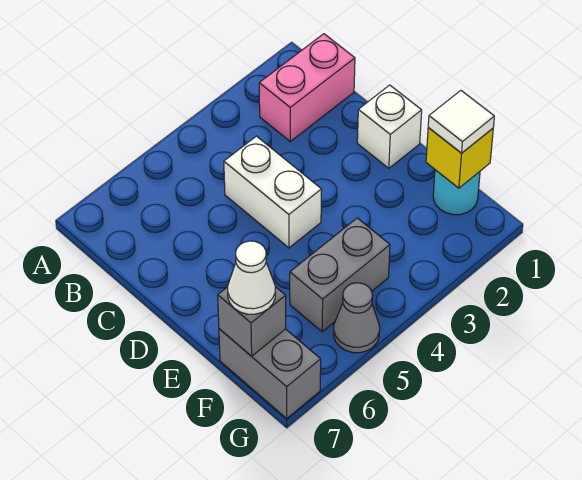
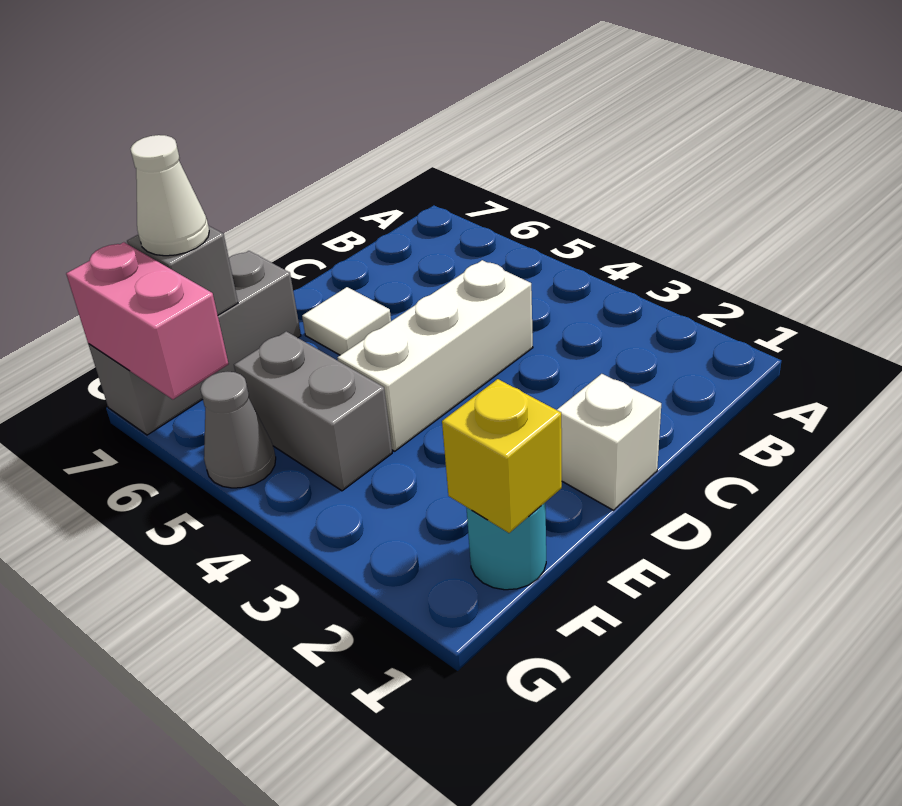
pink brick B1:B2 level 1 -> pink brick G6:G7 level 2
white brick C4:D4 level 1 -> white brick C4:E4 level 1
white tile F1 level 3 -> white tile D6 level 1
grey brick F7:G7 level 1 -> grey brick E7:G7 level 1

